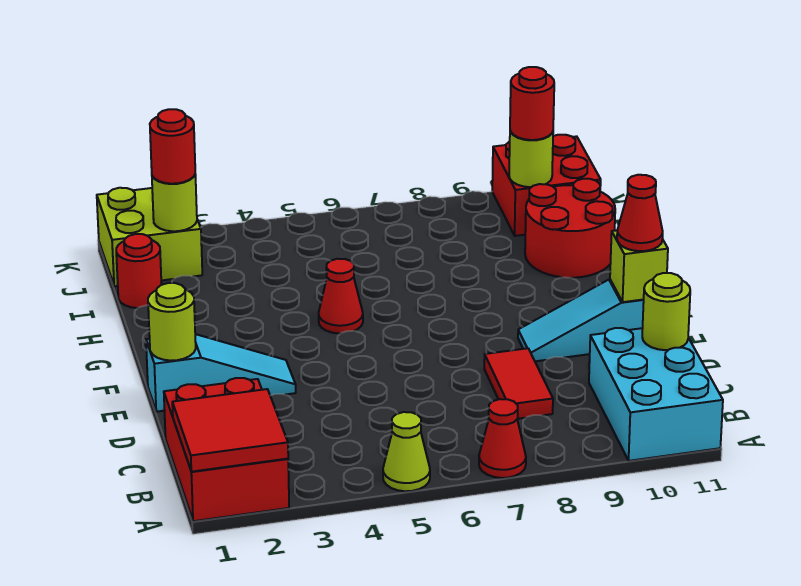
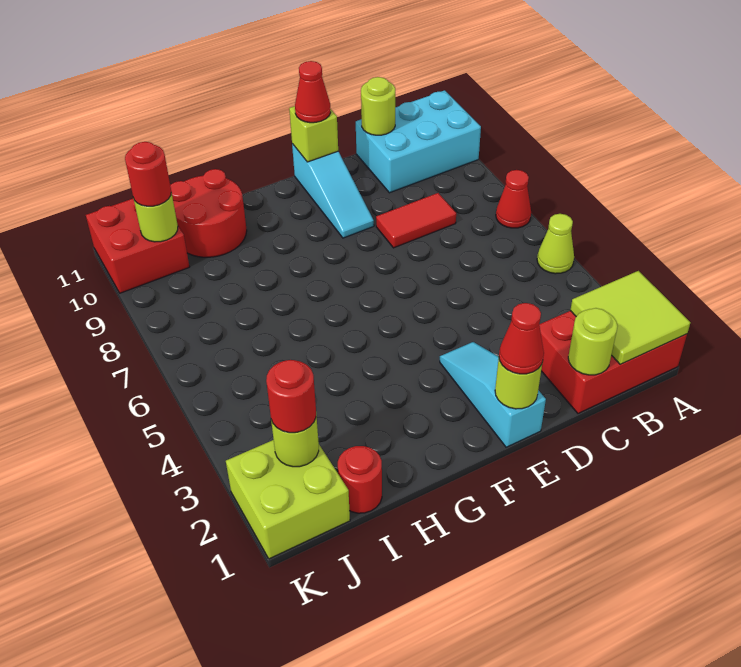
red tile A1:B2 level 2 -> lime tile A1:B2 level 2
none -> lime round brick C1 level 2
red cone G5 level 1 -> red cone E1 level 3

